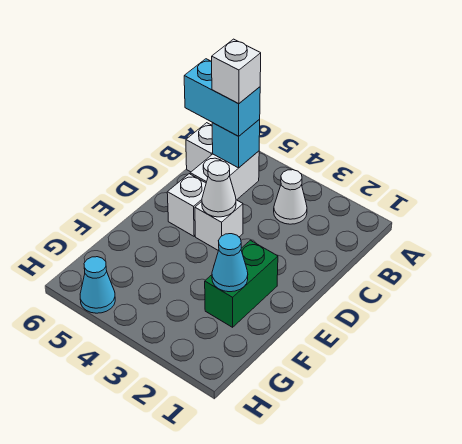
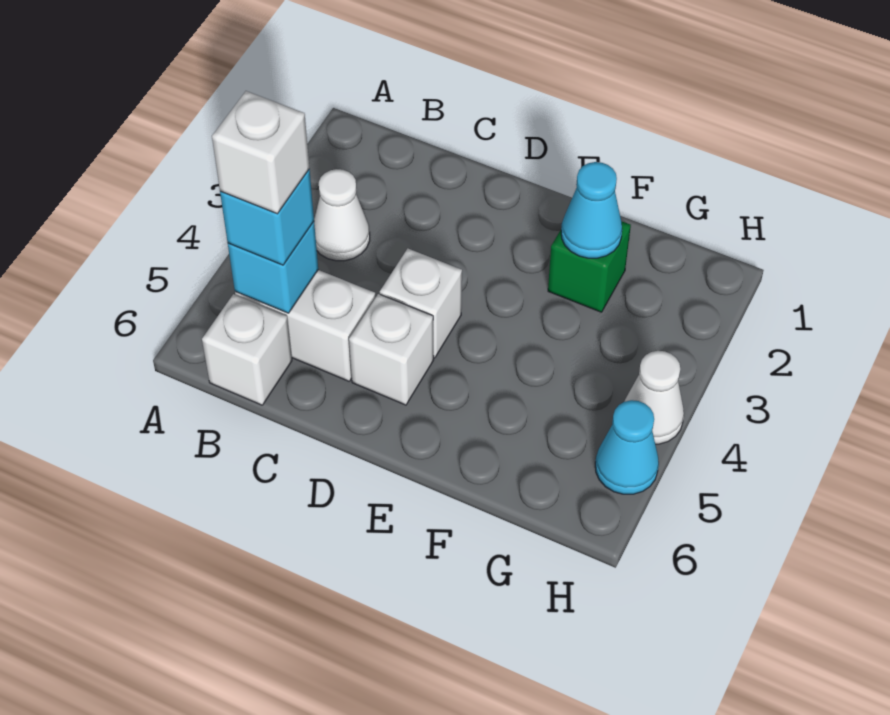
cyan brick B5:B6 level 3 -> cyan brick B5 level 3
white cone D4 level 2 -> white cone H4 level 1
green brick E2:F2 level 1 -> green brick F2 level 1

